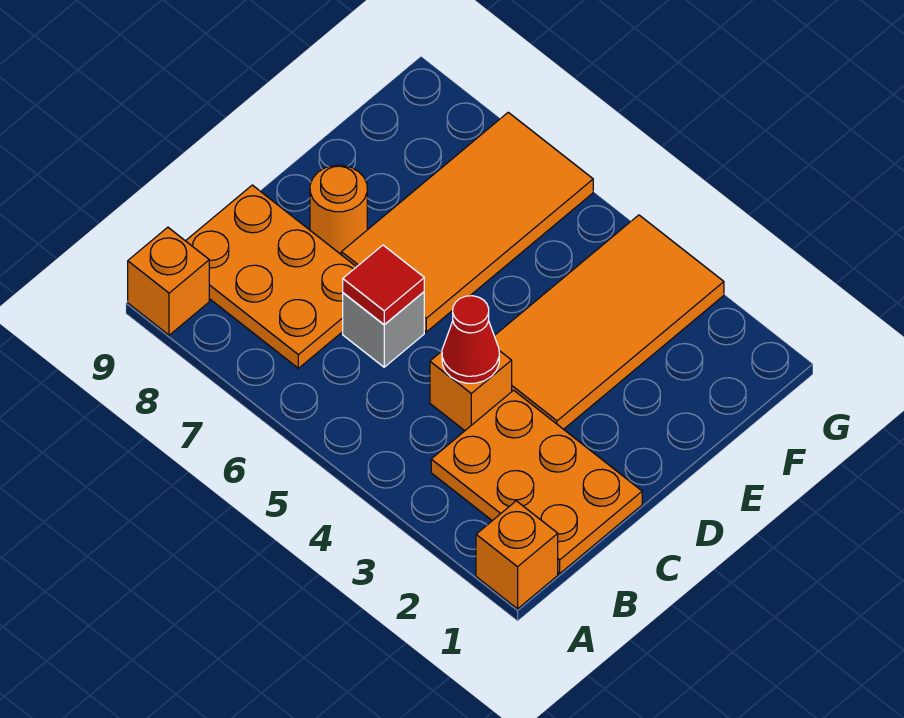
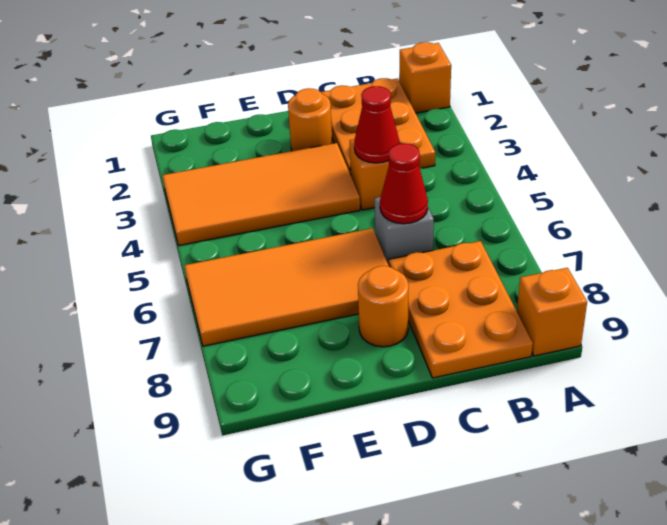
red tile C6 level 2 -> red cone C6 level 2
none -> orange round brick D2 level 1

